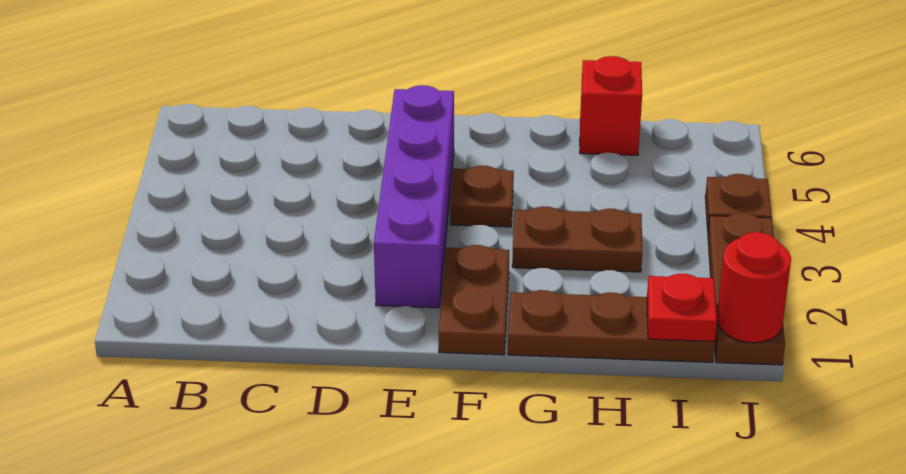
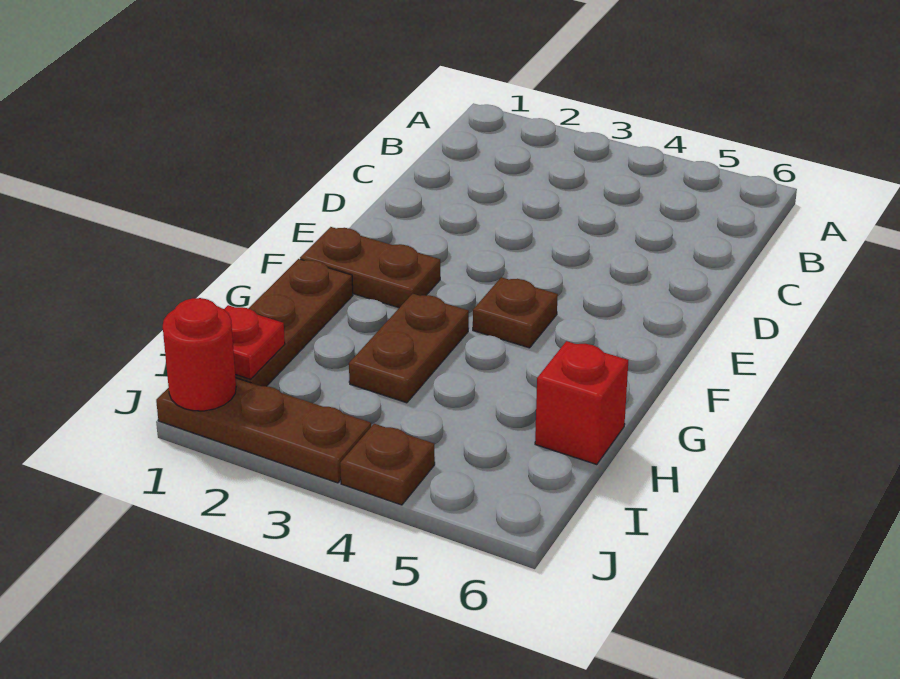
purple brick E2:E5 level 1 -> none

